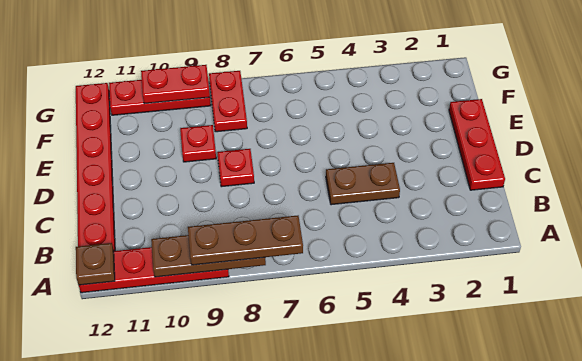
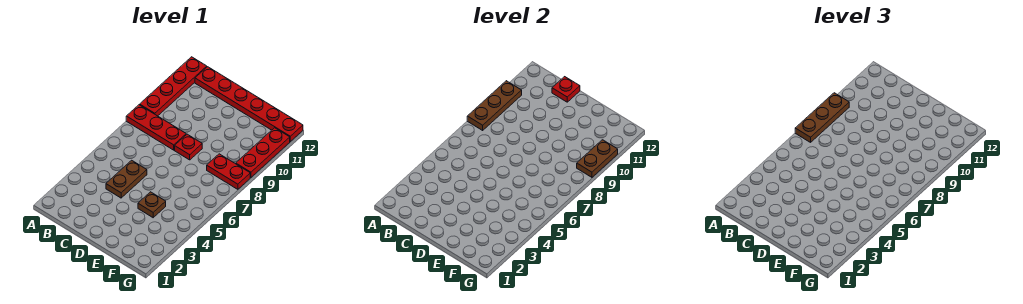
brown plate A12 level 2 -> brown plate E4 level 1
red plate C1:E1 level 1 -> red plate A8:C8 level 1
red plate E9 level 1 -> red plate C12 level 2
red plate G9:G10 level 2 -> brown plate G9:G10 level 2

